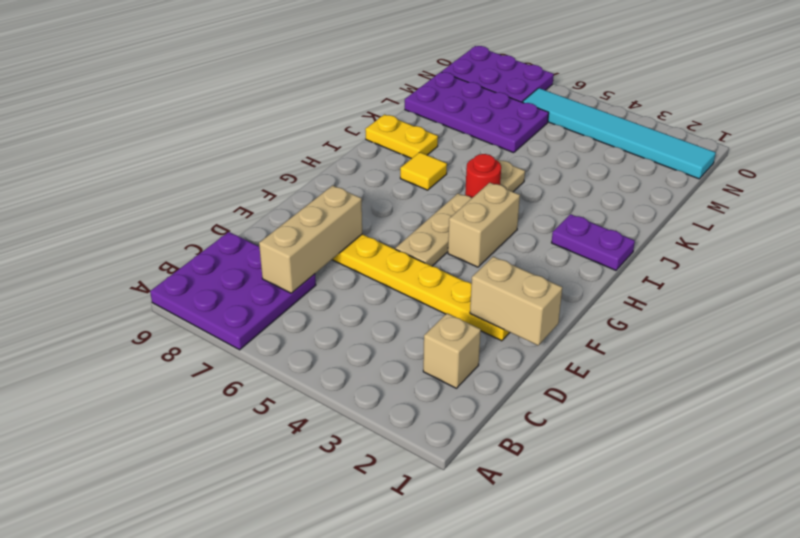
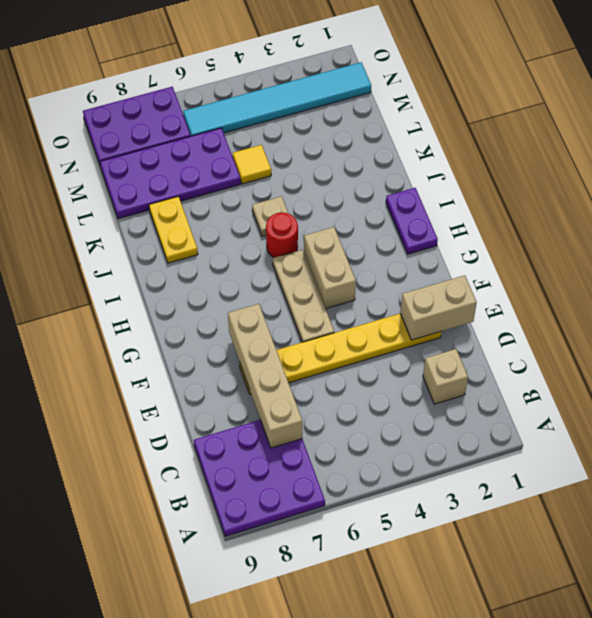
tan brick C7:E7 level 2 -> tan brick C7:F7 level 2
purple plate I1:I2 level 1 -> purple plate H1:I1 level 1
yellow tile I7 level 1 -> yellow tile L5 level 1
yellow plate J8:J9 level 1 -> yellow plate J8:K8 level 1

